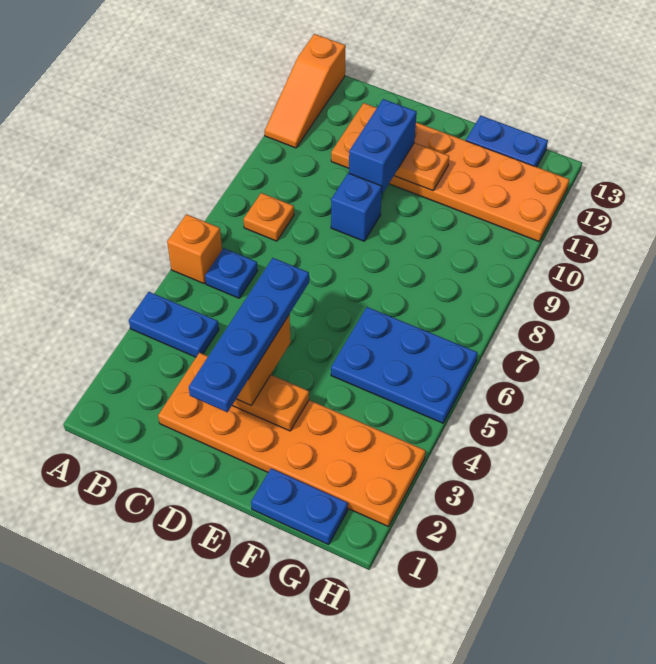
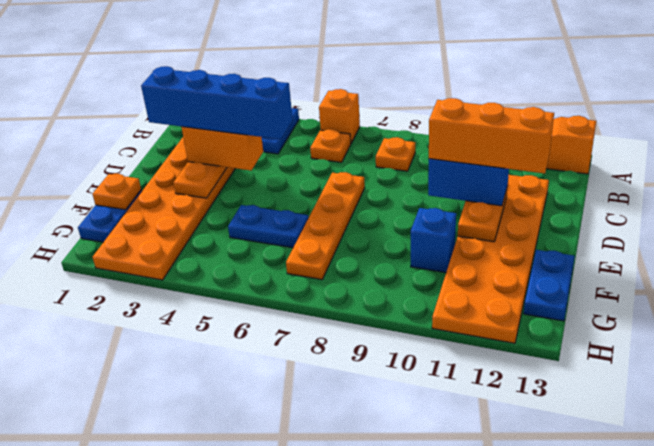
blue plate B6 level 1 -> orange plate B6 level 1
blue plate D2:D5 level 4 -> blue brick D2:D5 level 4
none -> orange plate D7:G7 level 1
blue brick D9 level 1 -> blue brick F10 level 1
none -> orange brick D10:D12 level 4
none -> orange plate F1 level 2
blue plate F5:H6 level 1 -> blue plate F5:F6 level 1

